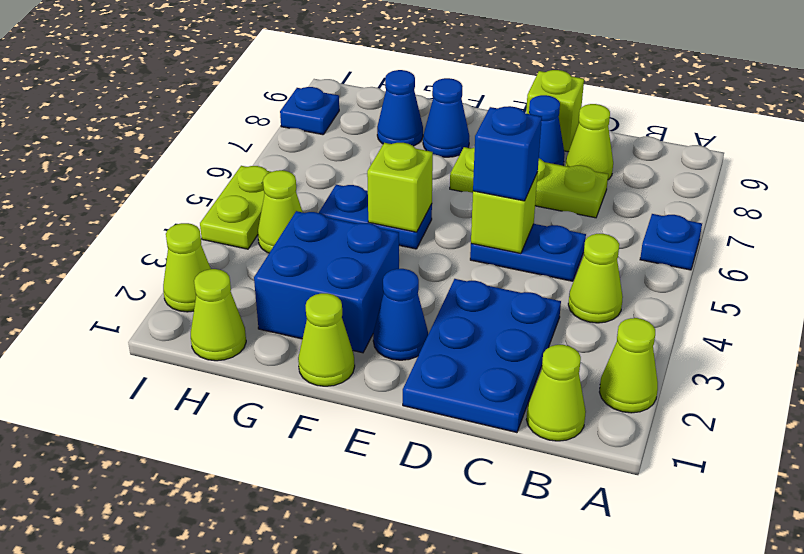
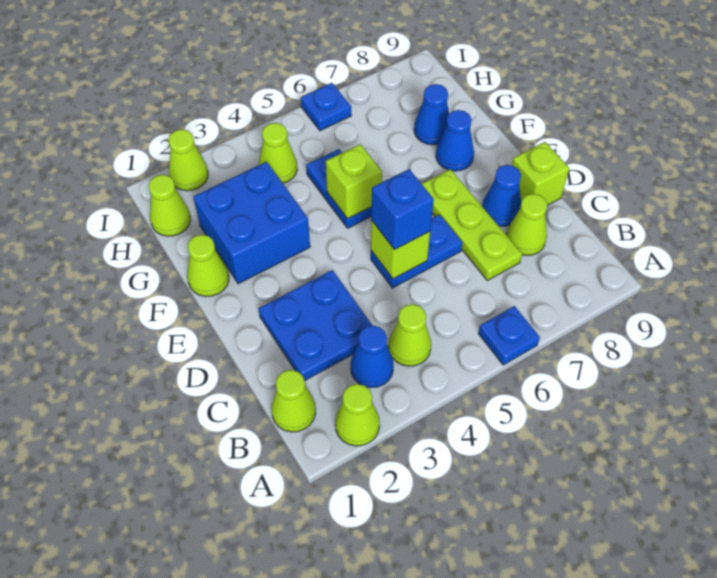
blue plate C1:D3 level 1 -> blue plate C2:D3 level 1
blue plate C5:D5 level 1 -> blue plate D5:D6 level 1
blue cone E2 level 1 -> blue cone B3 level 1
lime plate I4:I5 level 1 -> none
blue plate I8 level 1 -> blue plate I6 level 1

